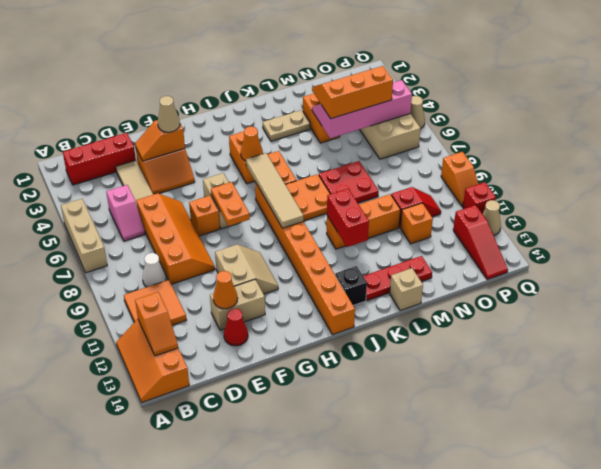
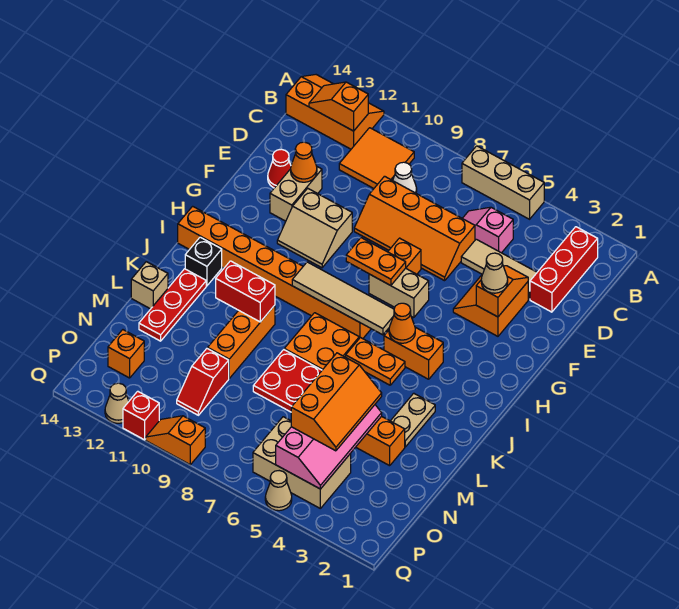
orange brick N11 level 1 -> orange brick O13 level 1
red slope P12:P14 level 1 top 12 -> none

